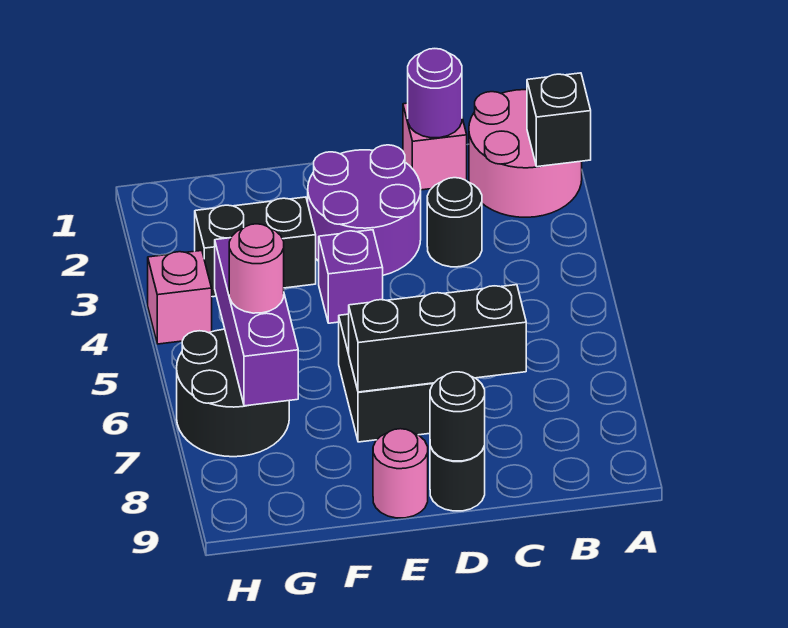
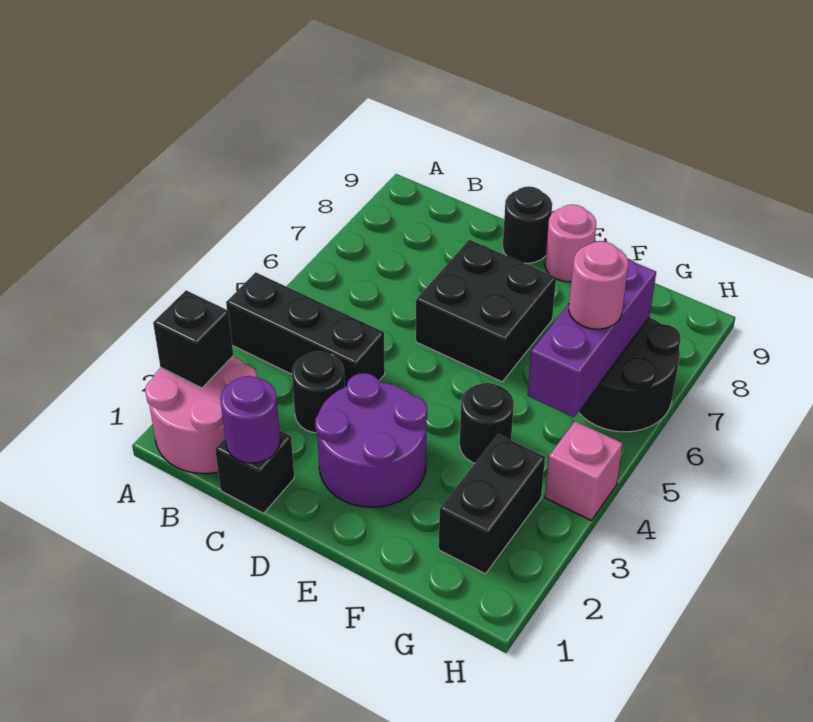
pink brick C1 level 1 -> black brick C1 level 1
black brick C7:E7 level 2 -> black brick A4:C4 level 1
black round brick D9 level 2 -> black round brick F4 level 1
purple brick E4 level 1 -> none
black brick F3:G3 level 1 -> black brick G2:G3 level 1

